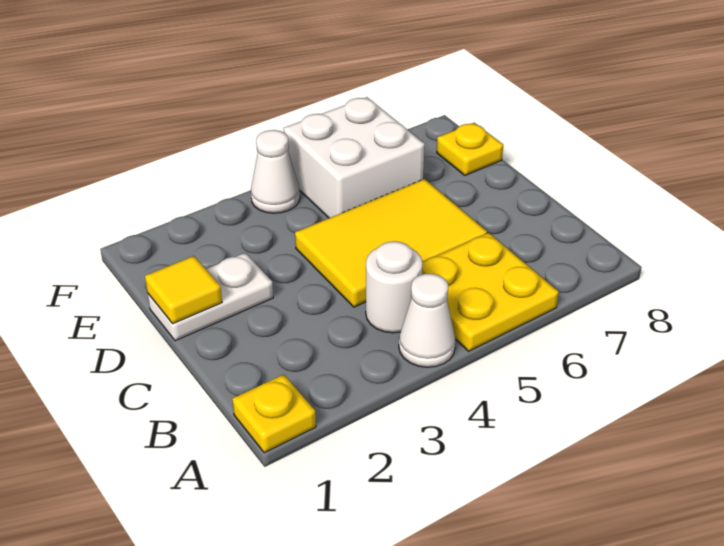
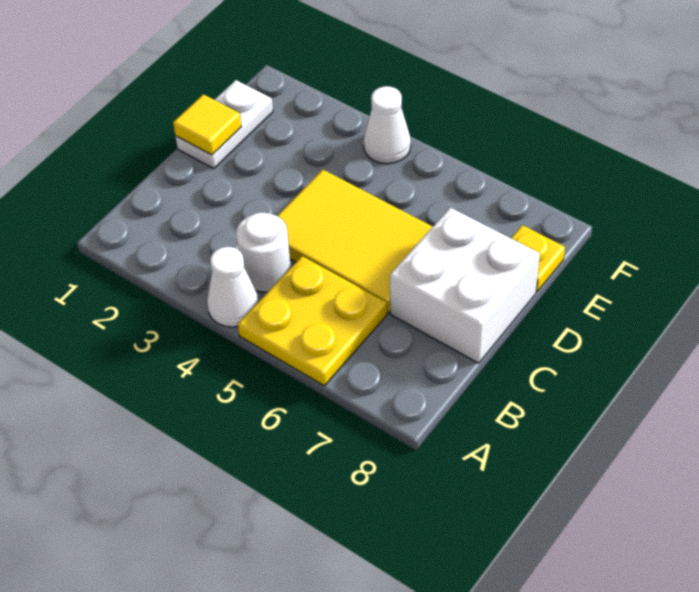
yellow plate A1 level 1 -> none
white plate D1:D2 level 1 -> white plate D1:E1 level 1
white brick E5:F6 level 1 -> white brick C7:D8 level 1

